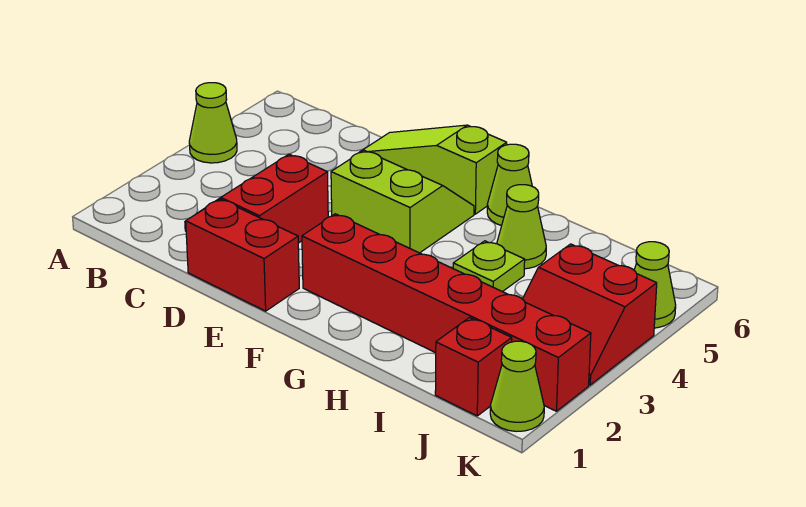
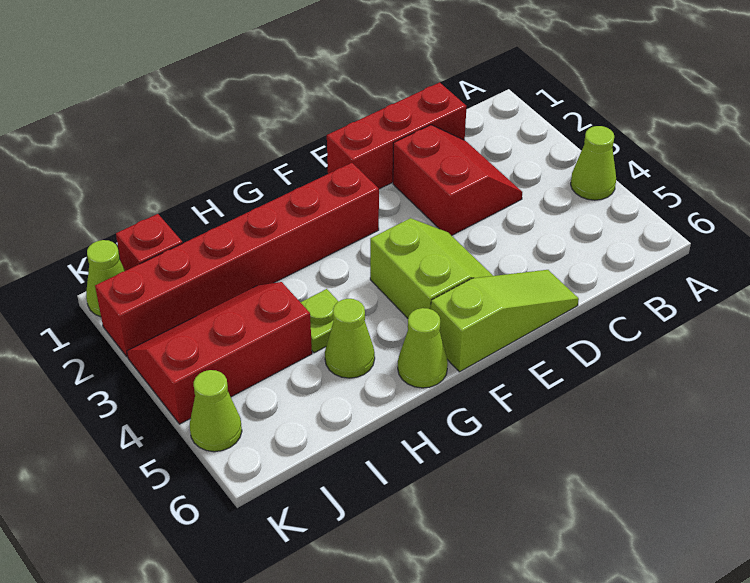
red brick D1:E1 level 1 -> red brick C1:E1 level 1
lime slope E4:F5 level 1 top 4 -> lime slope E4:F5 level 1 top F
red slope J3:K4 level 1 top 4 -> red slope I3:K4 level 1 top 4

